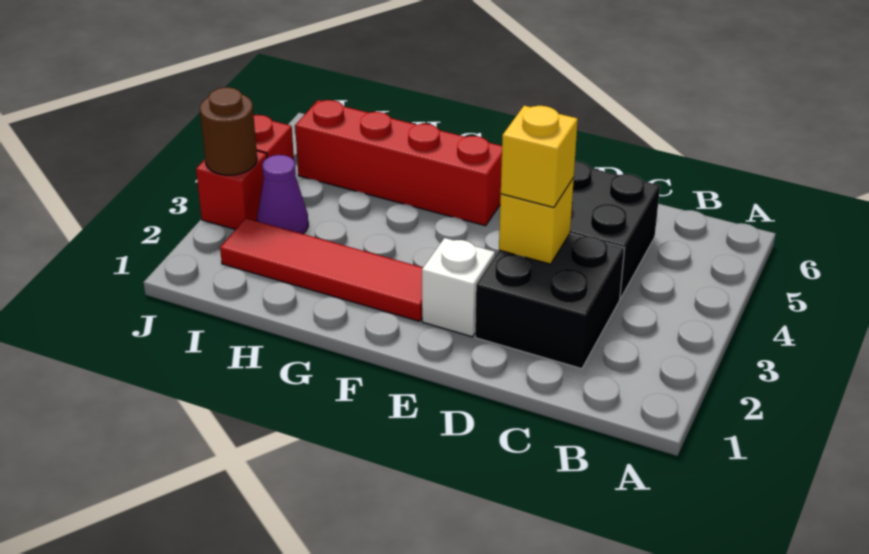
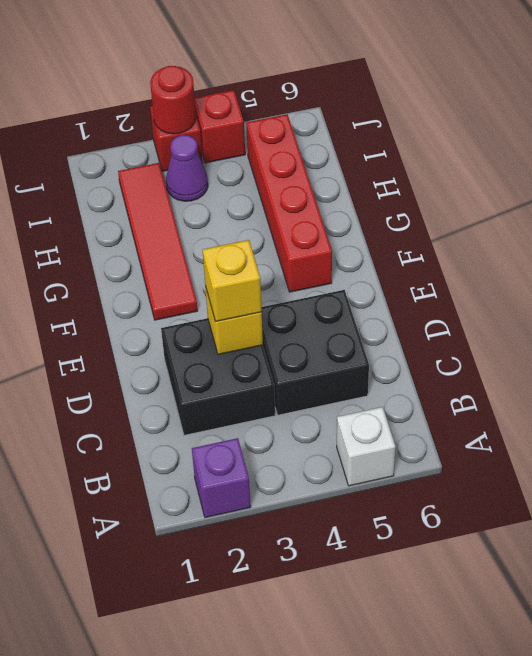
none -> purple brick A2 level 1
white brick E2 level 1 -> white brick A5 level 1
brown round brick J3 level 2 -> red round brick J3 level 2

